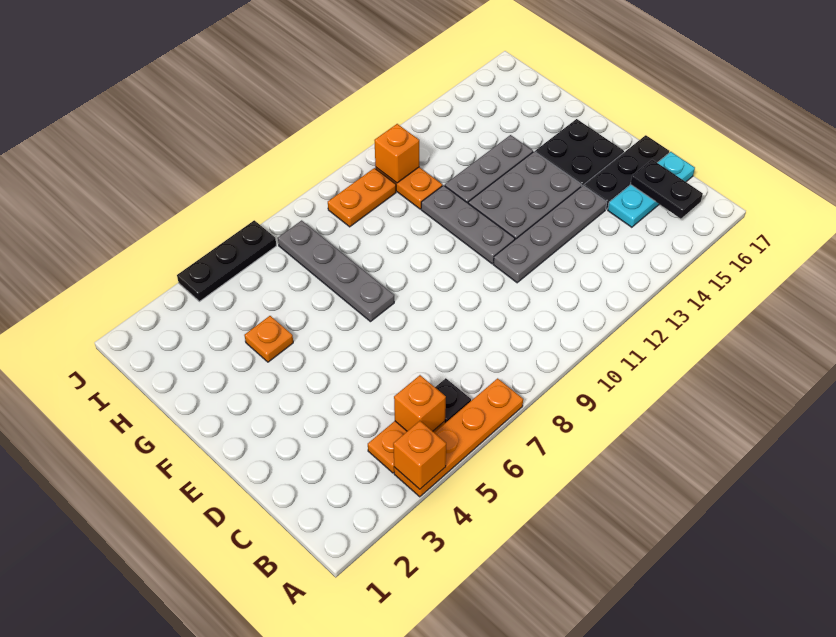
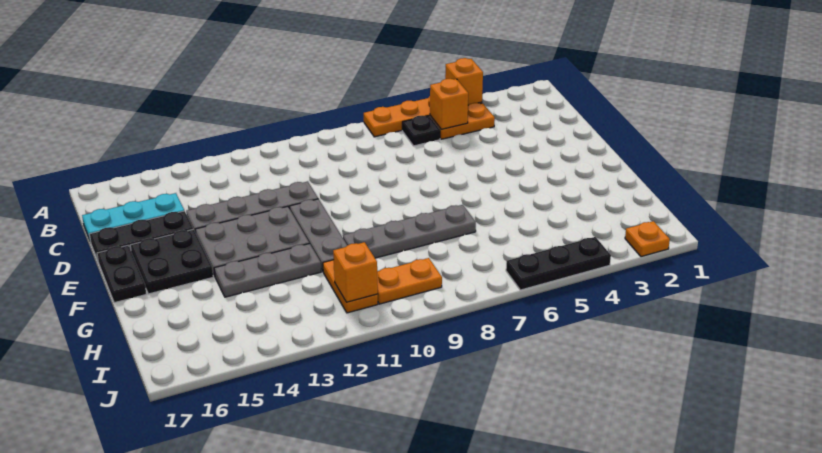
black plate B16:C16 level 2 -> black plate E17:F17 level 1
grey plate F7:I7 level 1 -> grey plate G7:G10 level 1
orange plate G4 level 1 -> orange plate J2 level 1

